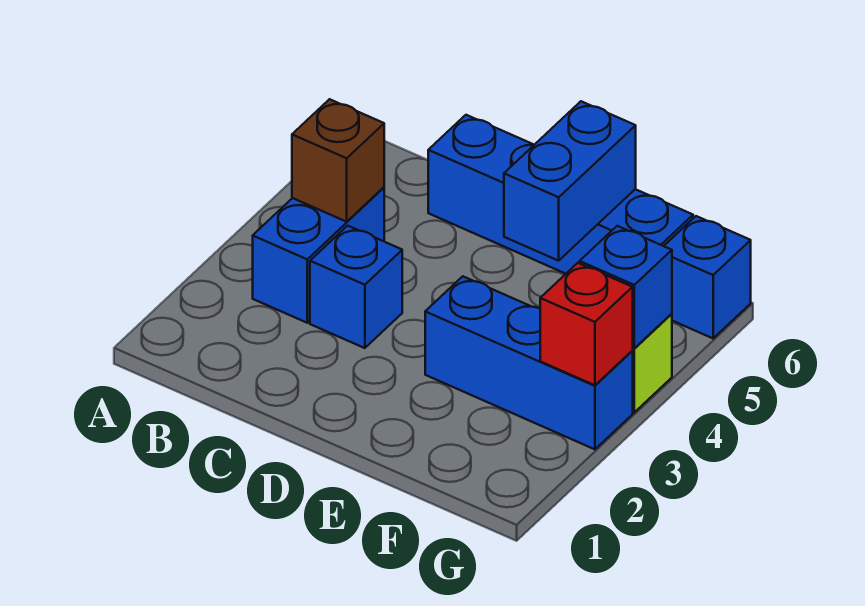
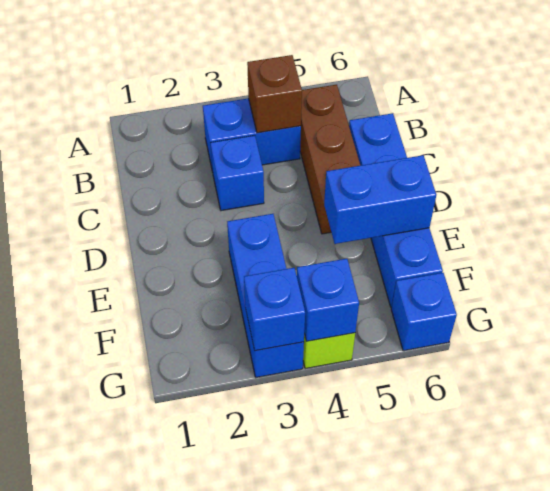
none -> brown brick B5:D5 level 1
red brick G3 level 2 -> blue brick G3 level 2

